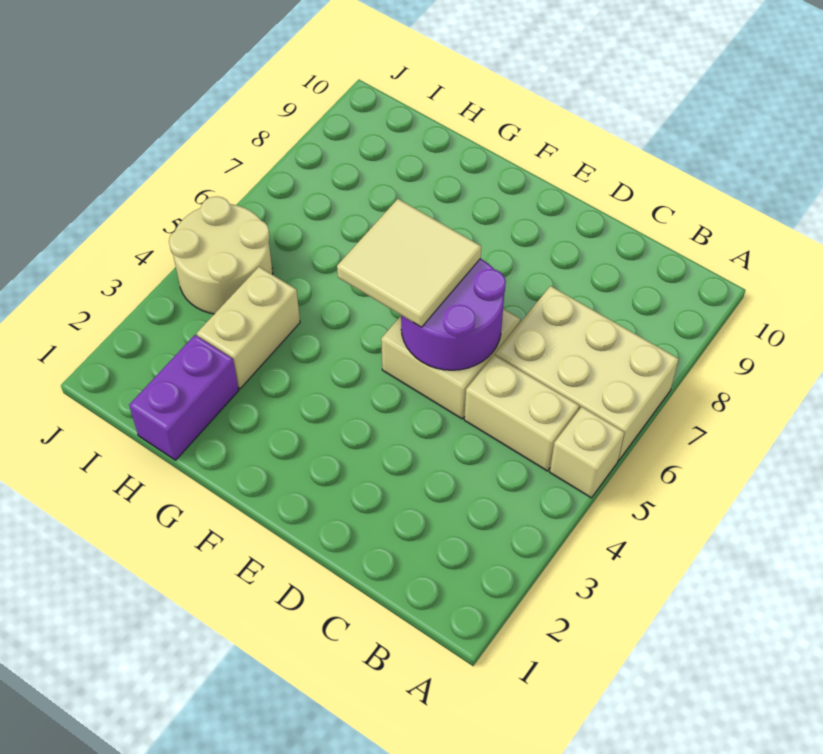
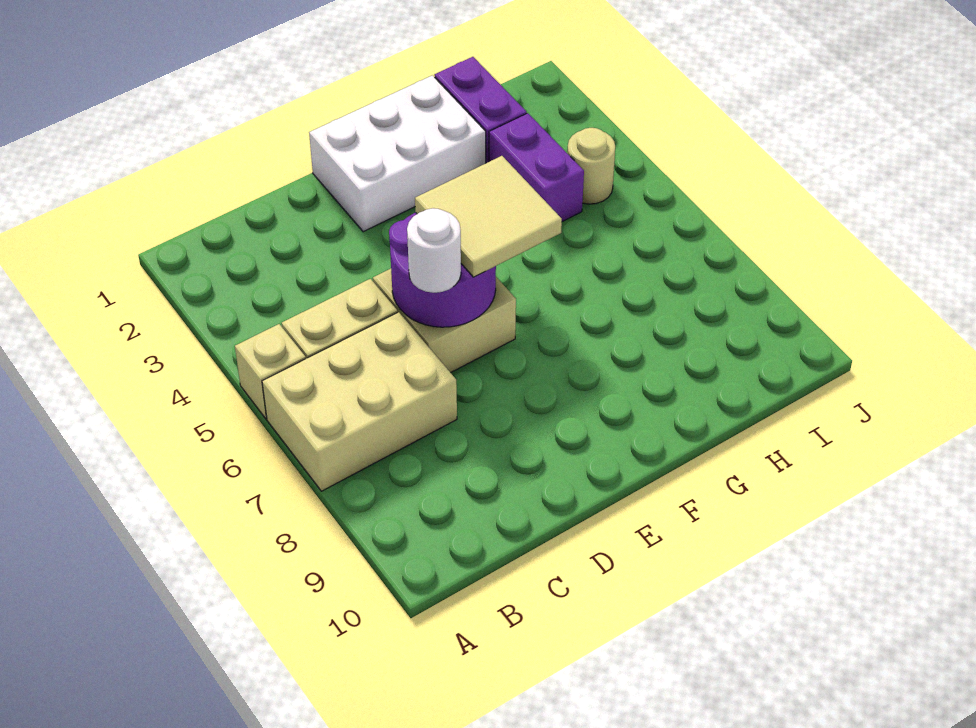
none -> white round brick D6 level 3
none -> white brick E1:G2 level 1
tan brick H3:H4 level 1 -> purple brick H3:H4 level 1
tan round brick I4:J5 level 1 -> tan round brick I4 level 1

